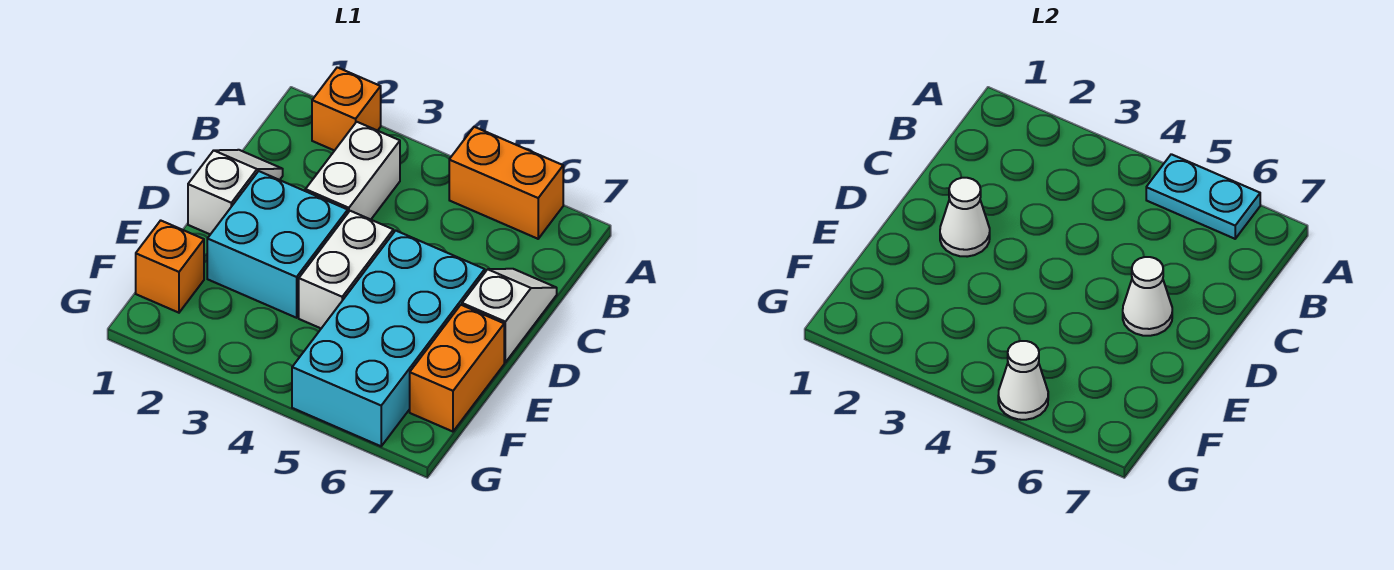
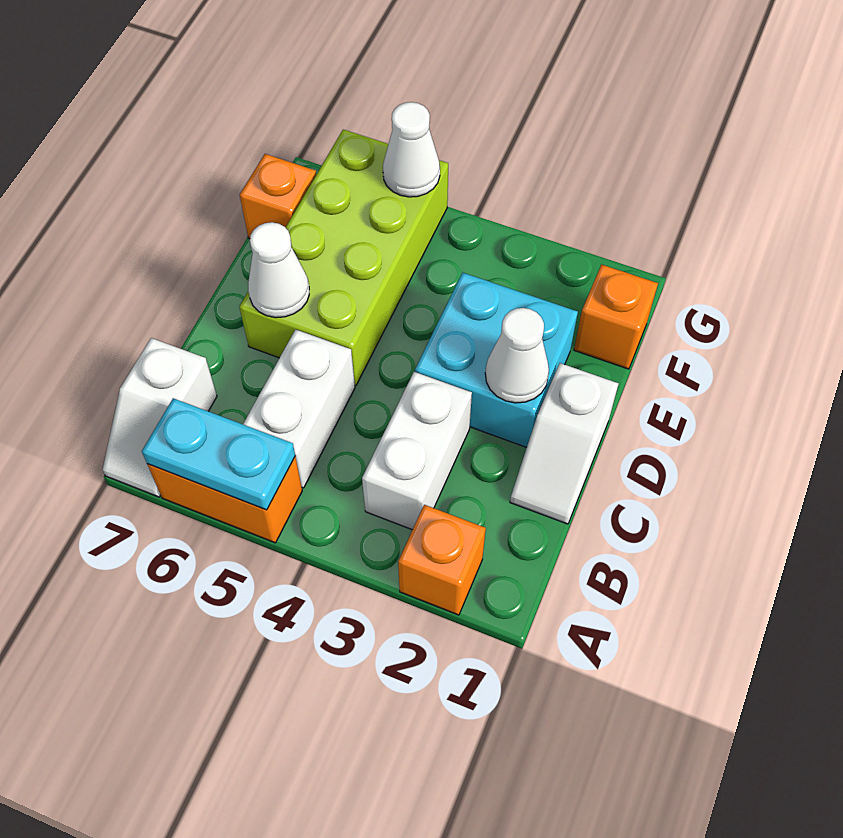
white slope C7:D7 level 1 top D -> white slope A7:B7 level 1 top B
white brick D4:E4 level 1 -> white brick B5:C5 level 1
cyan brick D5:G6 level 1 -> lime brick D5:G6 level 1
orange brick E7:F7 level 1 -> orange brick F7 level 1

